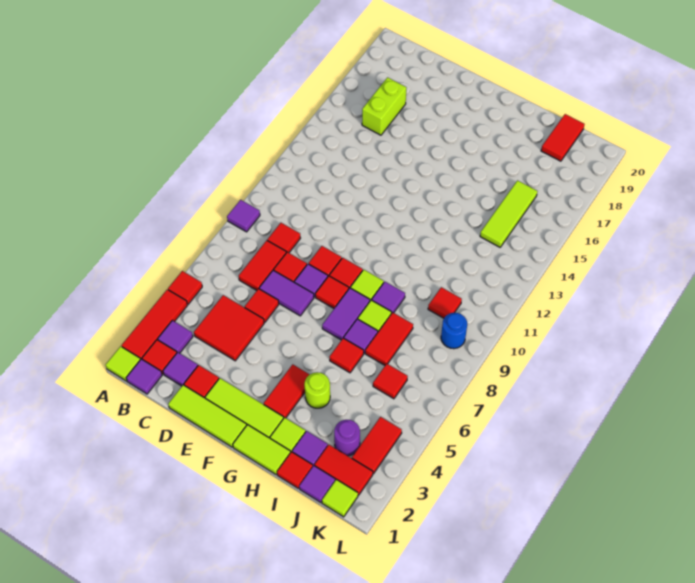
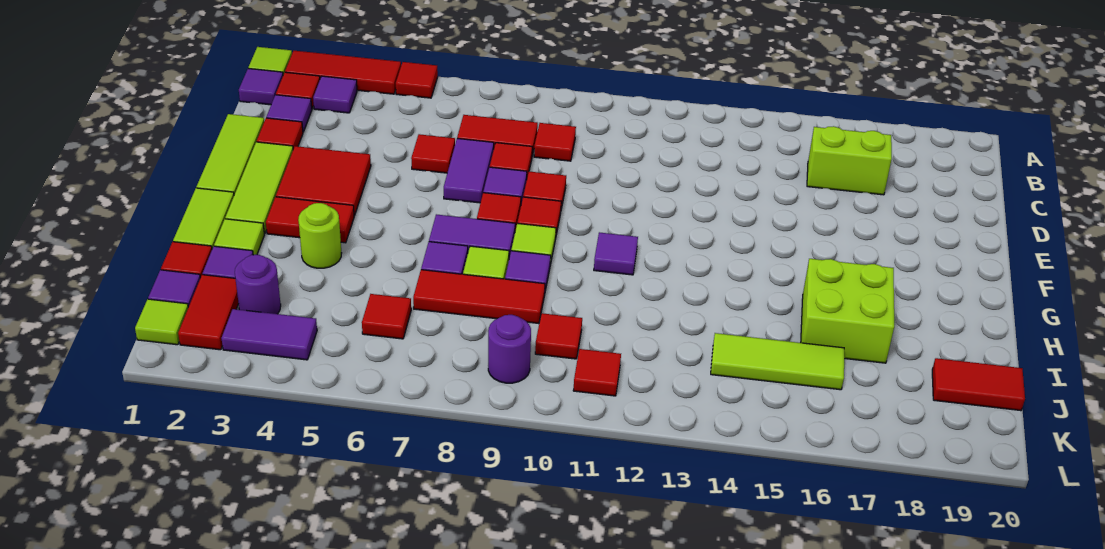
purple tile A9 level 1 -> purple tile G11 level 1
red tile C4:D5 level 1 -> red tile E3:F4 level 1
red tile H6 level 1 -> red tile K11 level 1
none -> lime brick H16:I17 level 1
red tile I7:I8 level 1 -> red tile I7:I9 level 1
red tile K3:K4 level 1 -> purple tile K3:K4 level 1
blue round brick K9 level 1 -> purple round brick K9 level 1

